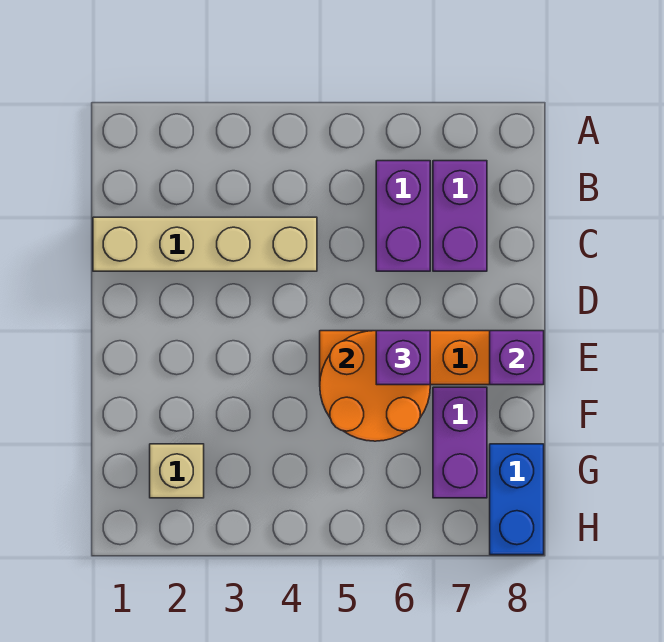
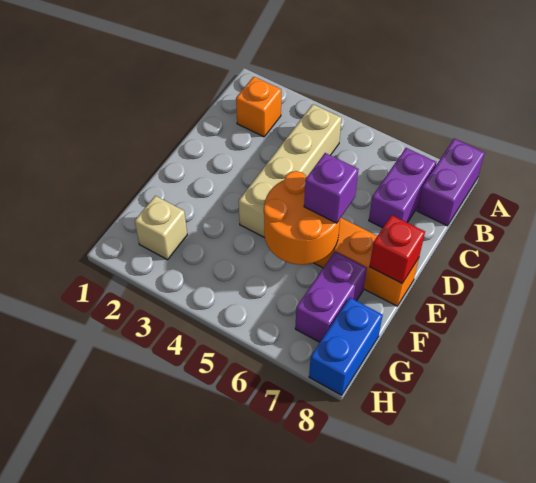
none -> orange brick B2 level 1
purple brick B6:C6 level 1 -> purple brick A8:B8 level 1
tan brick C1:C4 level 1 -> tan brick B4:E4 level 1
purple brick E8 level 2 -> red brick E8 level 2

